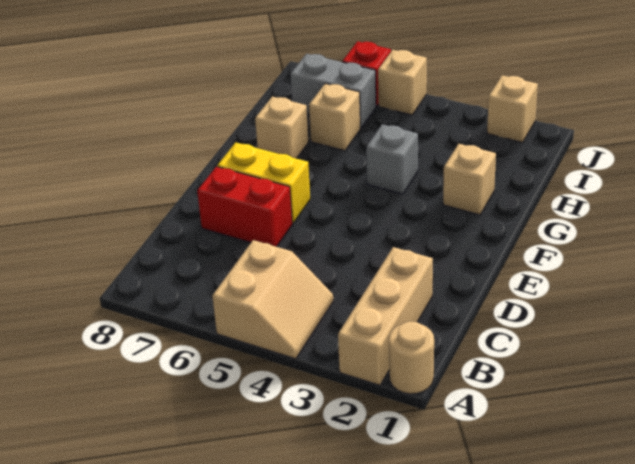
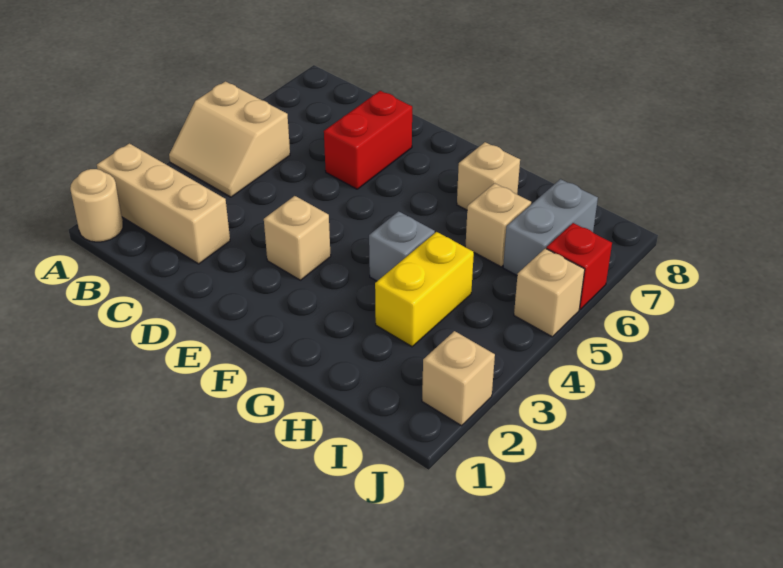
yellow brick E6:E7 level 1 -> yellow brick H3:H4 level 1
tan brick G2 level 1 -> tan brick E3 level 1

